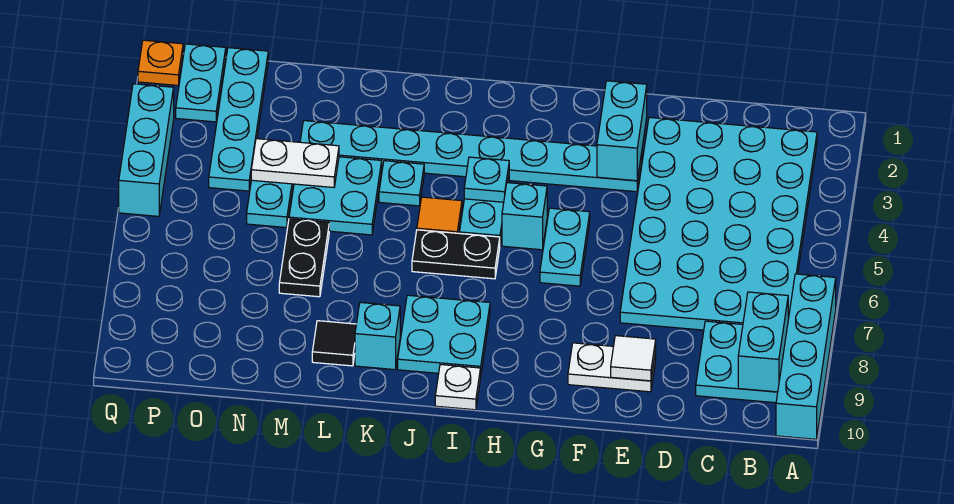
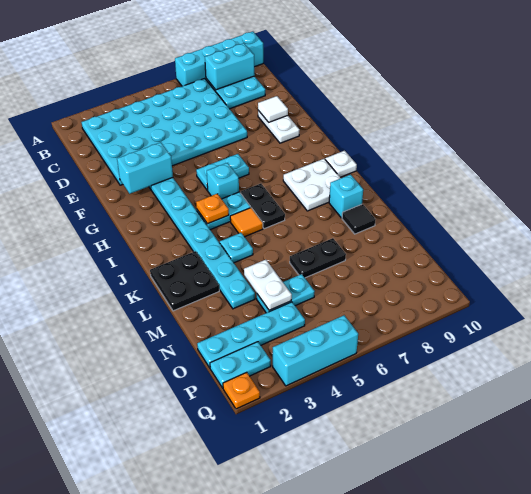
cyan plate I4 level 2 -> orange plate I4 level 2
cyan plate I8:J9 level 1 -> white plate I8:J9 level 1
none -> black plate K1:L2 level 1
cyan plate L4:M5 level 1 -> none

